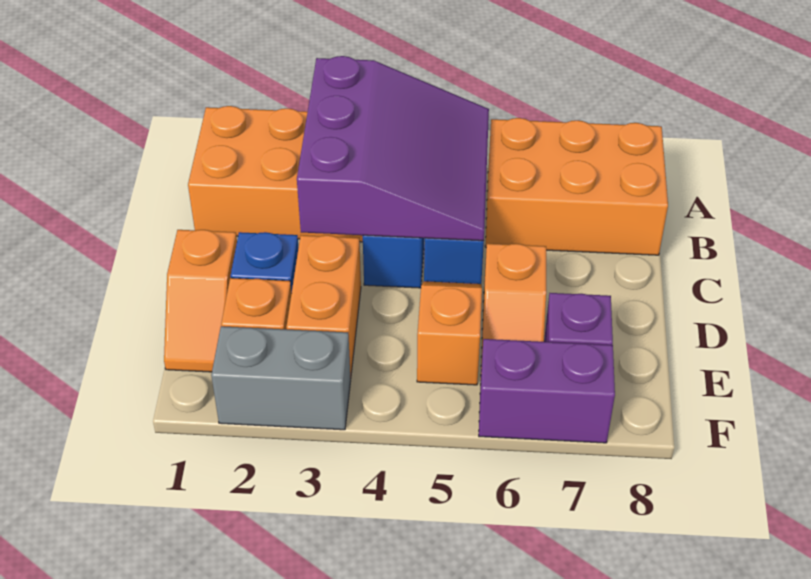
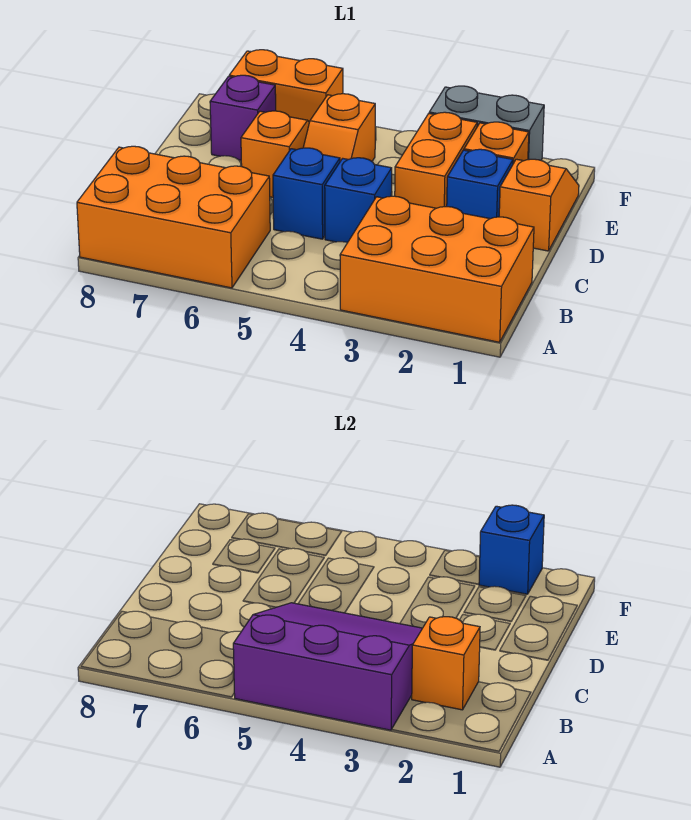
purple slope A3:C5 level 2 top 3 -> purple slope A3:C5 level 2 top A
none -> orange brick B2 level 2
none -> blue brick F2 level 2
purple brick F6:F7 level 1 -> orange brick F6:F7 level 1

